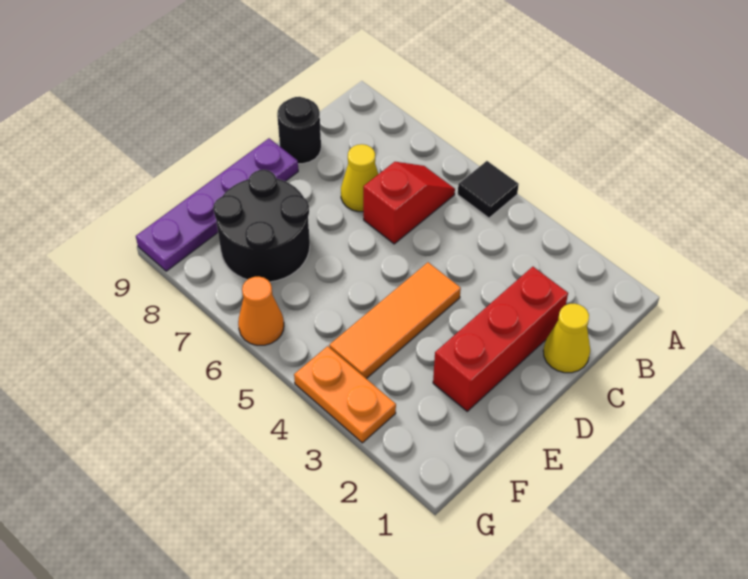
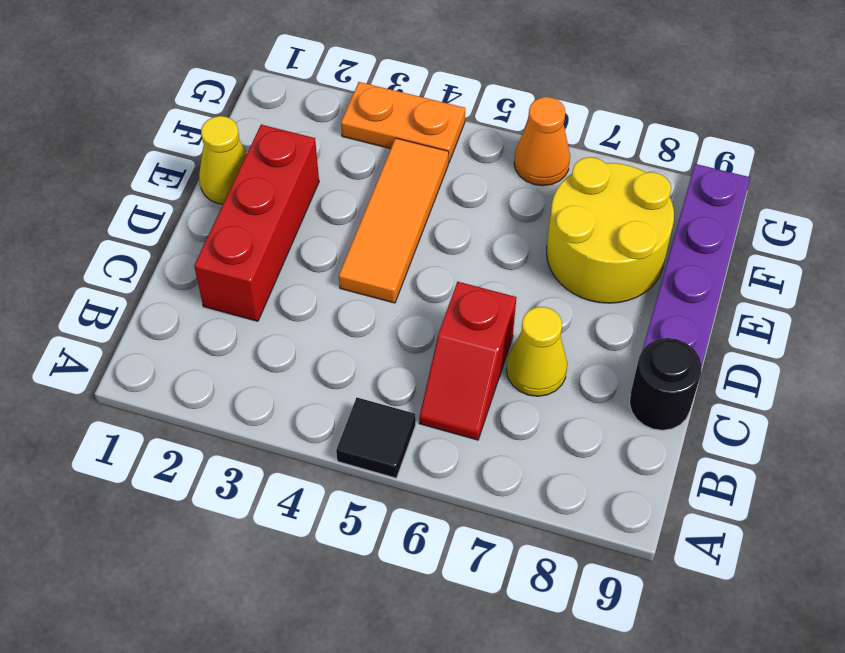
yellow cone C1 level 1 -> yellow cone E1 level 1
black round brick E7:F8 level 1 -> yellow round brick E7:F8 level 1

